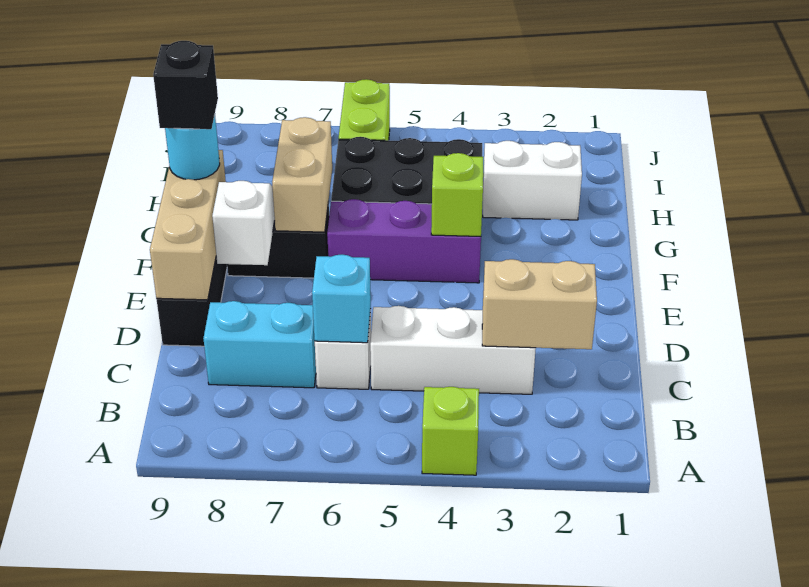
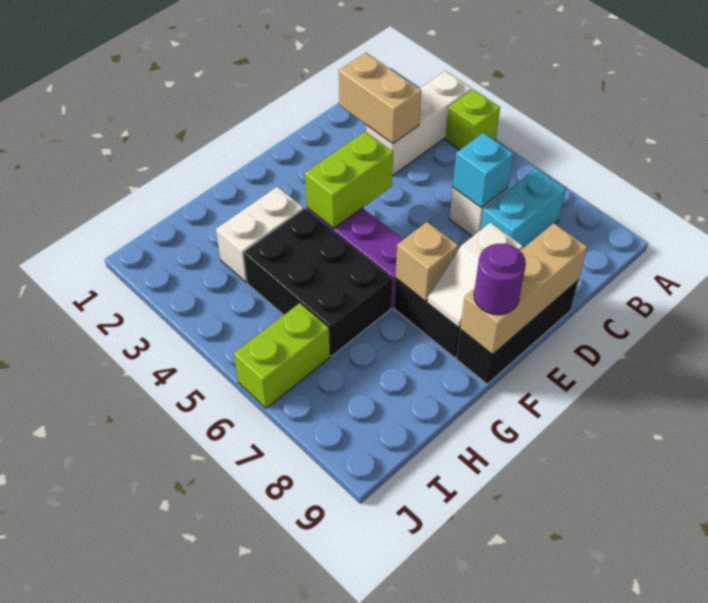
white brick C3:C5 level 1 -> white brick A3:C3 level 1
cyan brick C7:C8 level 1 -> cyan brick B7:C7 level 1
lime brick F4 level 2 -> lime brick E4:F4 level 2
tan brick F7:G7 level 2 -> tan brick F7 level 2
cyan round brick F9 level 3 -> purple round brick F9 level 3
black brick F9 level 4 -> none
white brick H2:H3 level 1 -> white brick G3:H3 level 1

